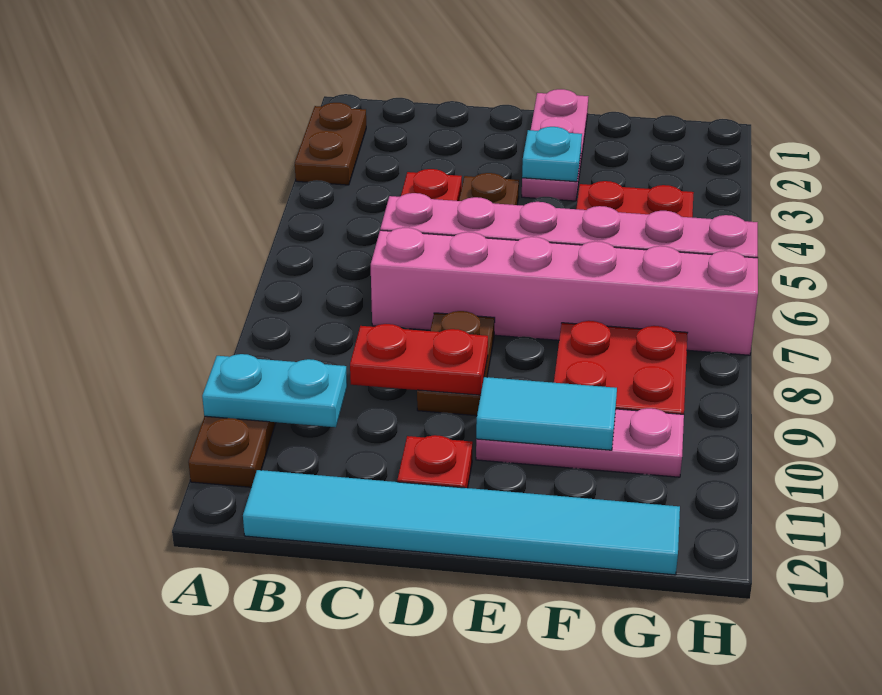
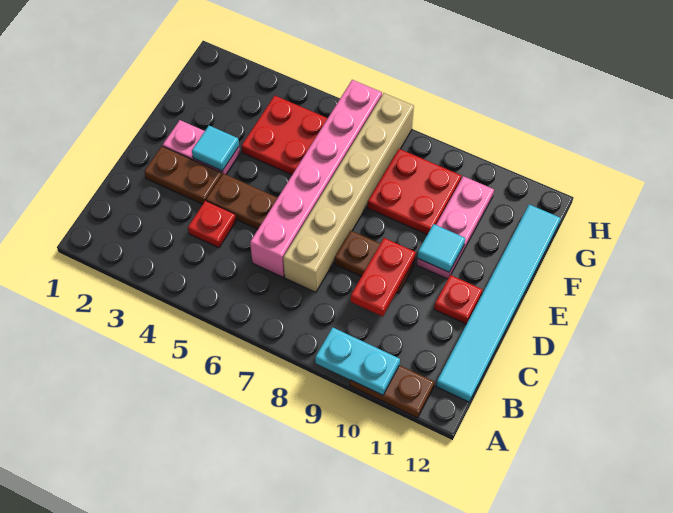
brown plate A2:A3 level 1 -> brown plate D2:D3 level 1
cyan plate A10:B10 level 2 -> cyan plate A9:A10 level 2
pink brick C7:H7 level 1 -> tan brick C7:H7 level 1
pink plate E1:E3 level 1 -> pink plate E2:E3 level 1
cyan plate E3 level 2 -> cyan tile E3 level 2
cyan tile E10:F10 level 2 -> cyan tile E10 level 2

